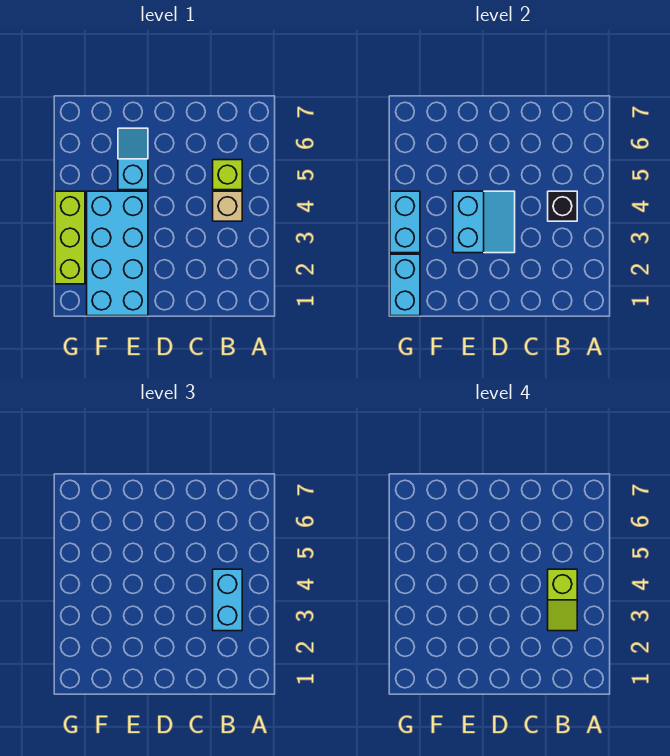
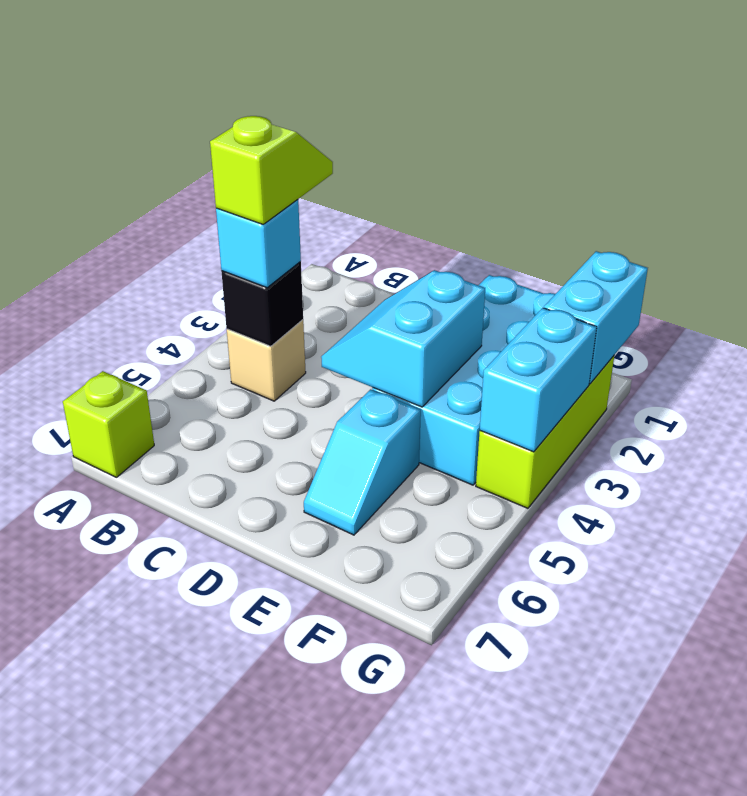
cyan brick B3:B4 level 3 -> cyan brick B4 level 3
lime brick B5 level 1 -> lime brick A7 level 1

